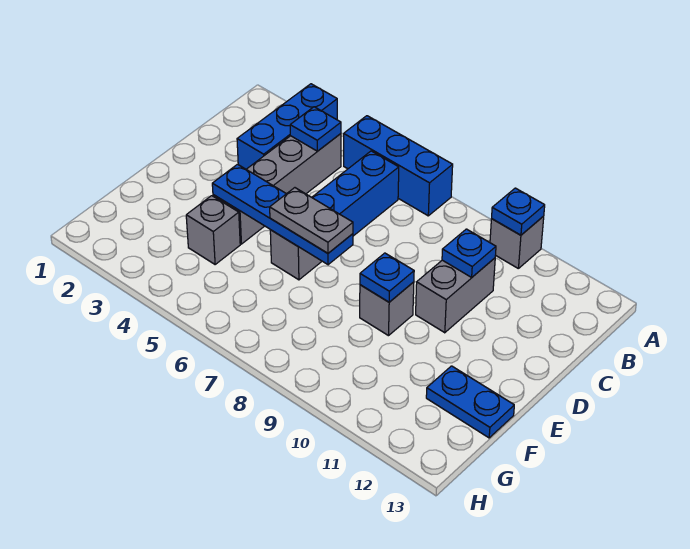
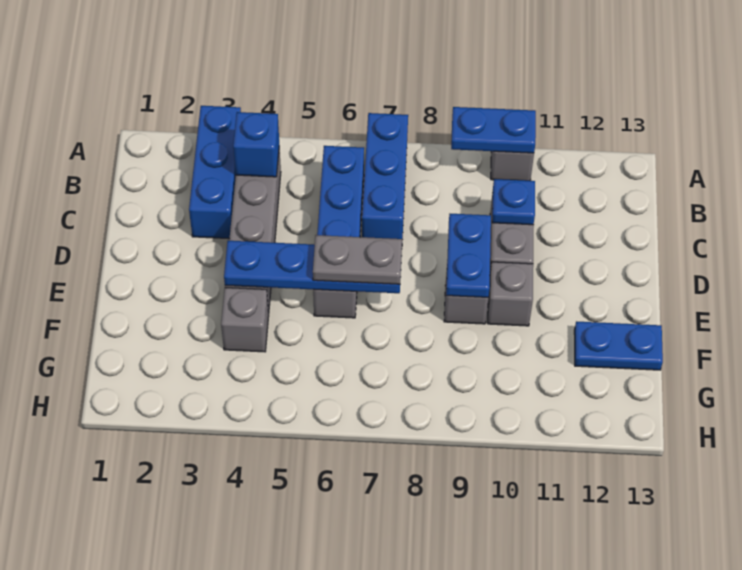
blue brick A5:A7 level 1 -> blue brick A7:C7 level 1
blue plate A10 level 2 -> blue plate A9:A10 level 2
blue plate B4 level 2 -> blue brick B4 level 2
blue plate E9 level 2 -> blue plate D9:E9 level 2
none -> grey brick E10 level 1

